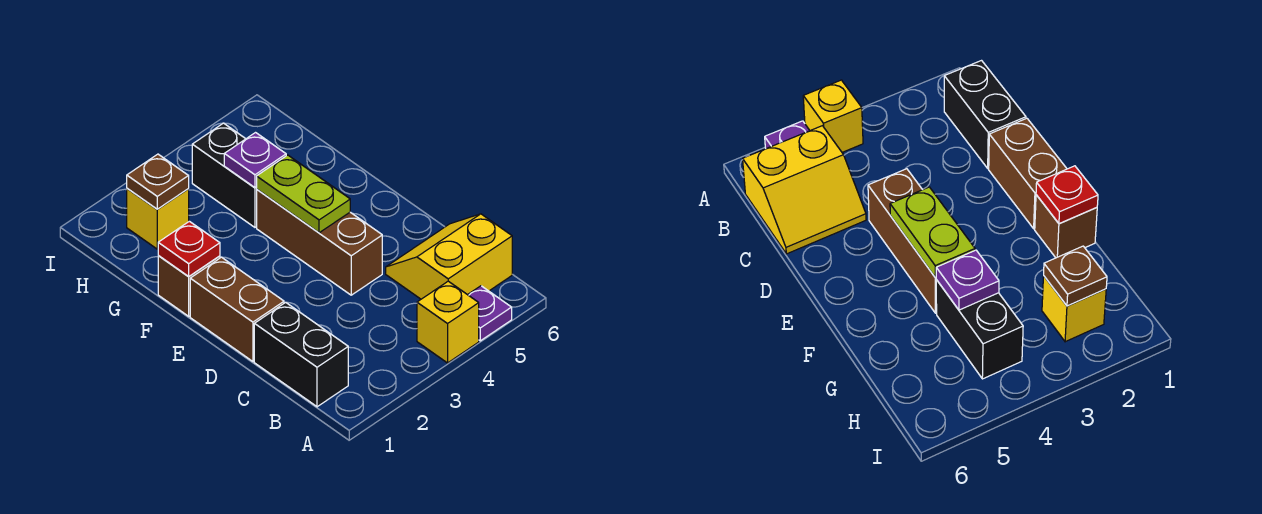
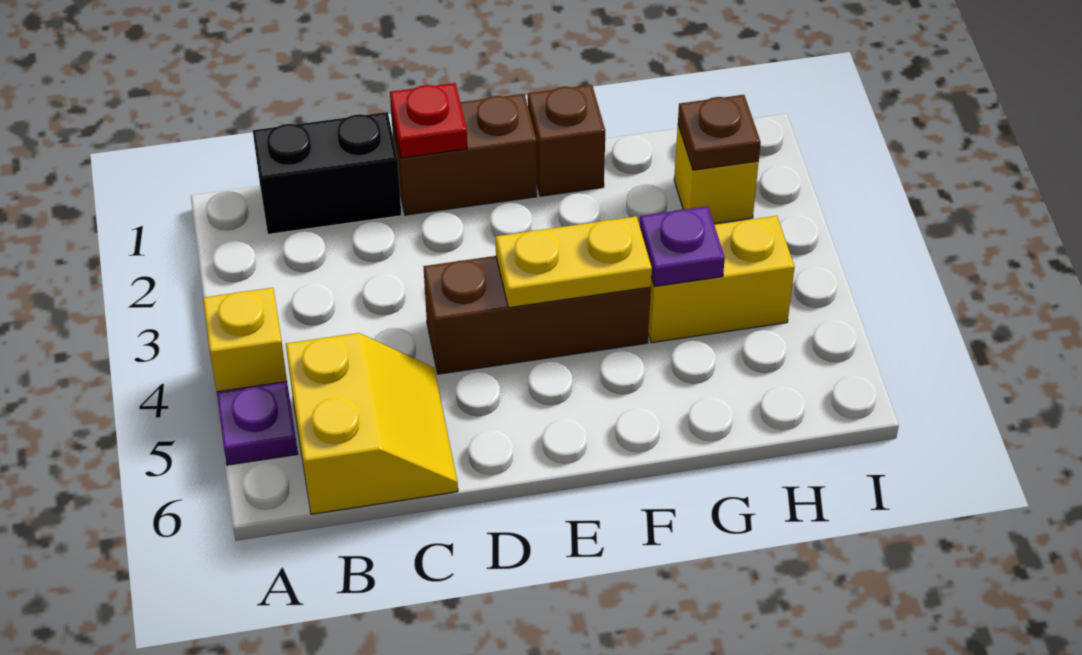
lime plate E4:F4 level 2 -> yellow plate E4:F4 level 2
red plate F1 level 2 -> red plate D1 level 2
black brick G4:H4 level 1 -> yellow brick G4:H4 level 1

